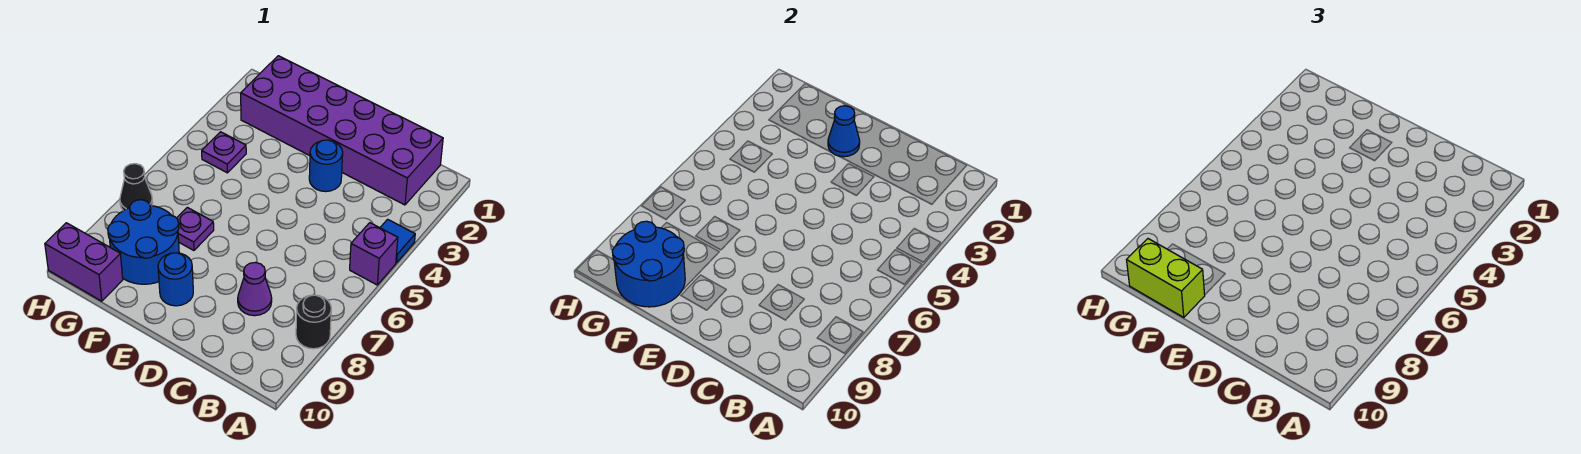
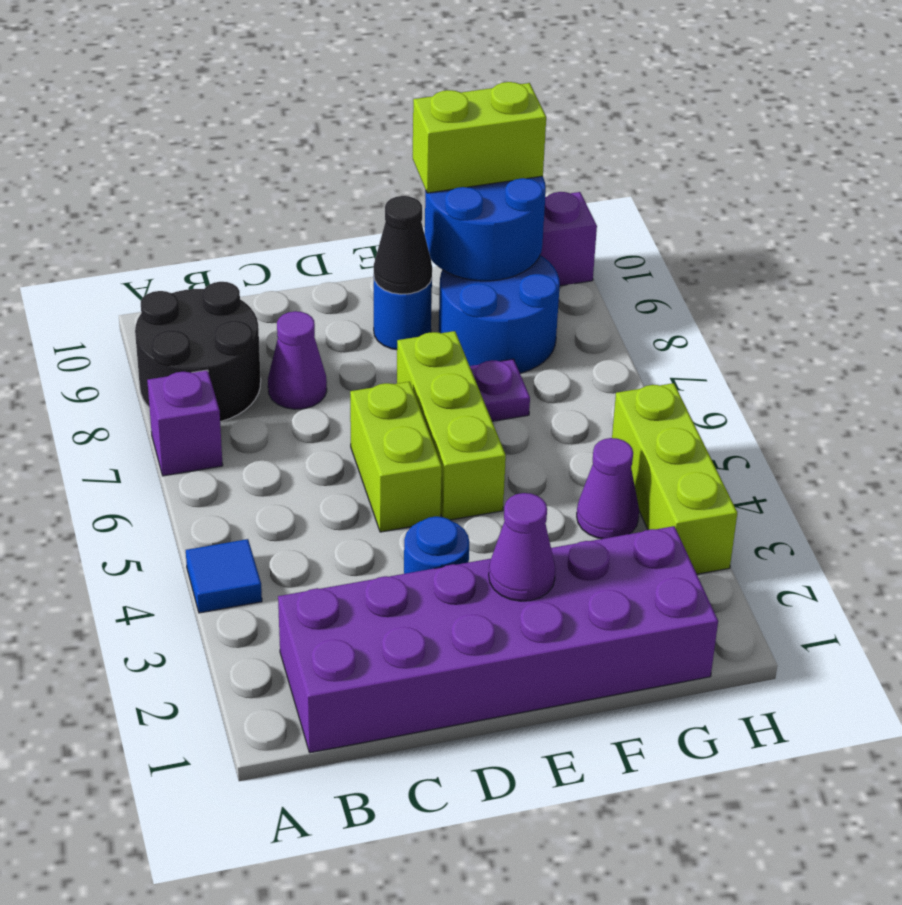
purple brick A5 level 1 -> purple brick A7 level 1
black round brick A8 level 1 -> black round brick A8:B9 level 1
none -> lime brick D5:D6 level 1
blue cone E2 level 2 -> purple cone E2 level 2
none -> lime brick E5:E7 level 1
purple plate G4 level 1 -> purple cone G4 level 1
none -> lime brick H3:H5 level 1
black cone H7 level 1 -> black cone E9 level 2

